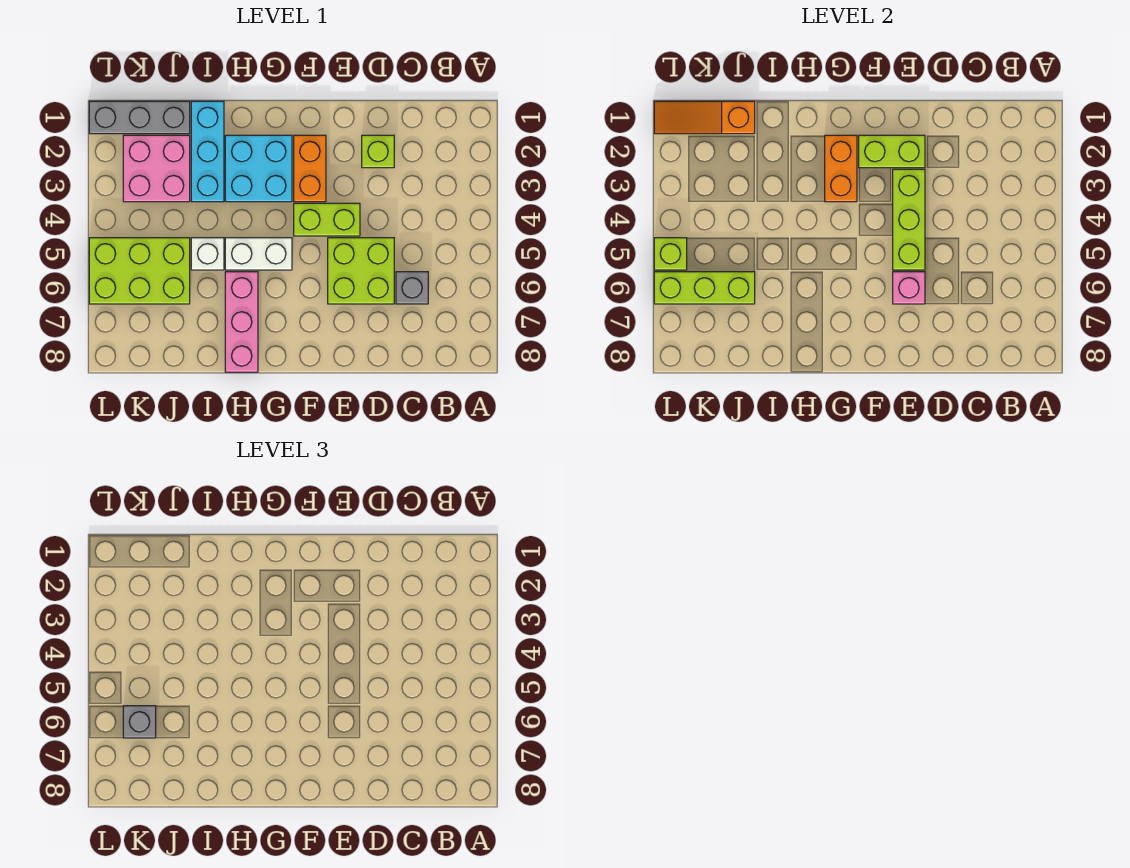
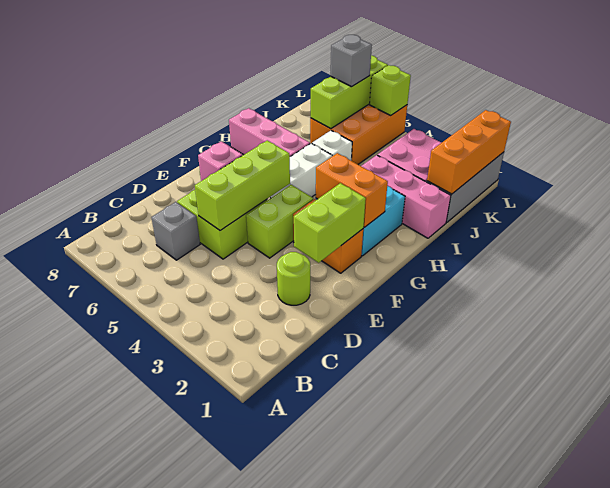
lime brick D2 level 1 -> lime round brick D2 level 1
lime brick E3:E5 level 2 -> lime brick D5:F5 level 2
cyan brick I1:I3 level 1 -> pink brick I1:I3 level 1
orange slope J1:L1 level 2 top J -> orange brick J1:L1 level 2
lime brick J5:L6 level 1 -> orange brick J5:L6 level 1

